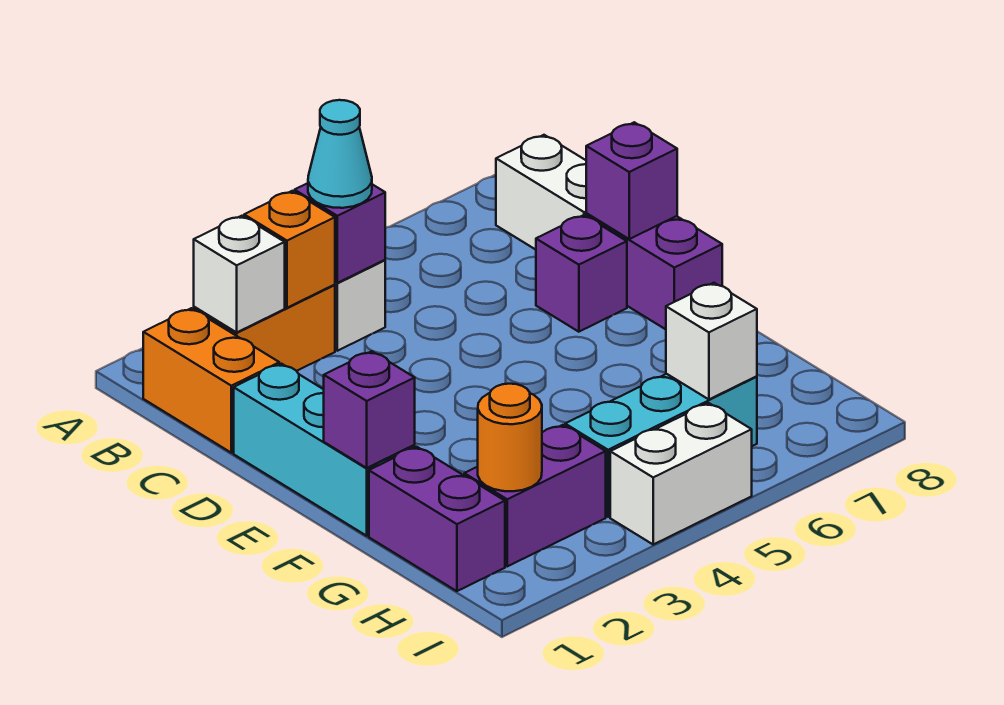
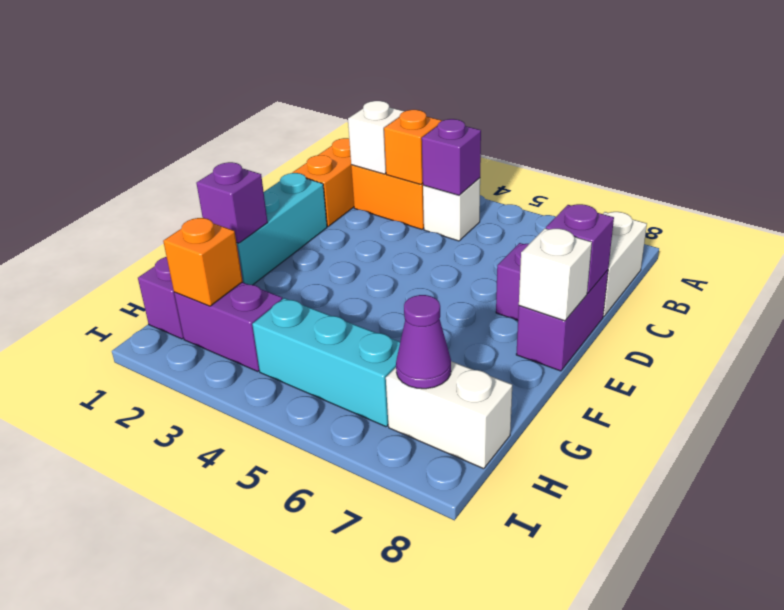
cyan cone B4 level 3 -> none
orange round brick H2 level 2 -> orange brick H2 level 2
white brick H6 level 2 -> white brick E8 level 2
none -> purple cone H7 level 2
white brick I4:I5 level 1 -> white brick H7:H8 level 1

